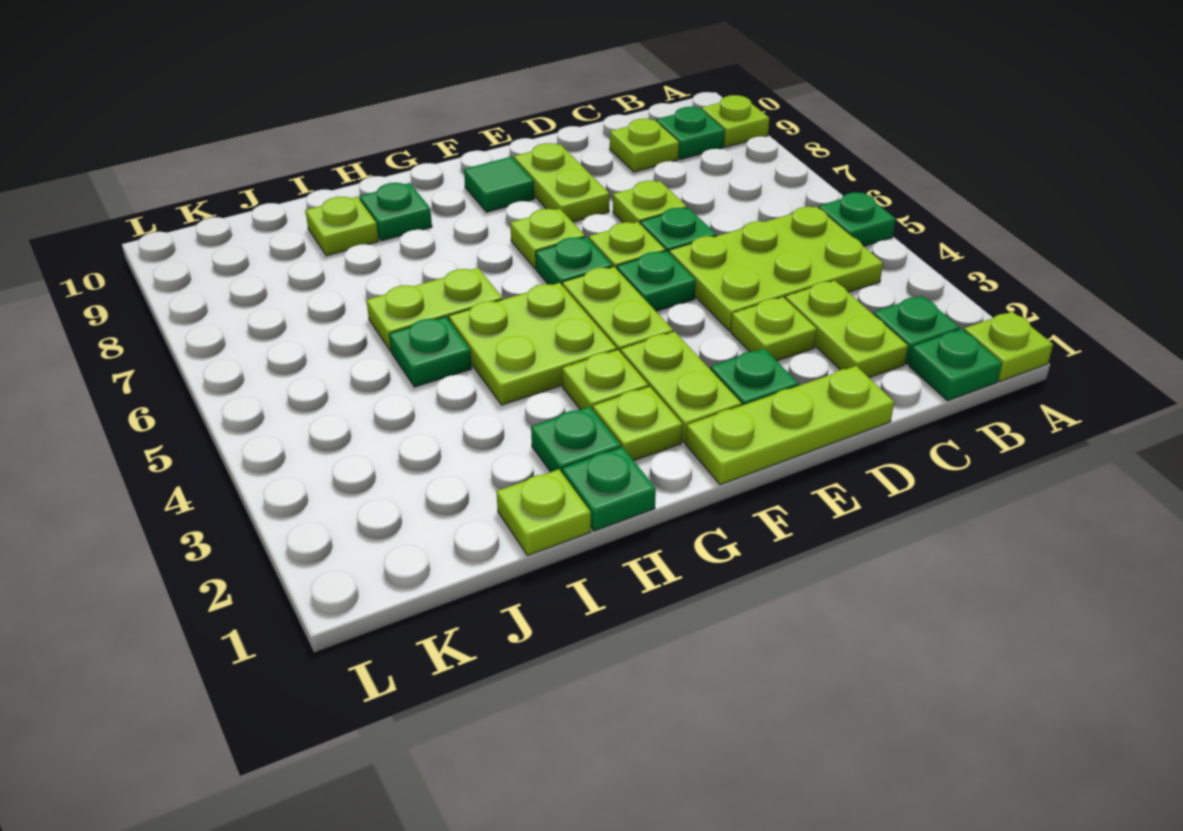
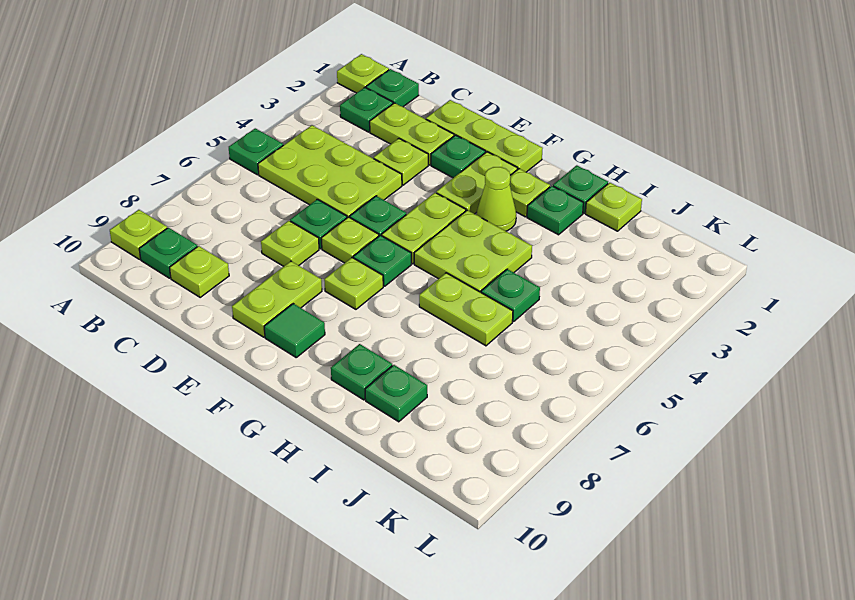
lime plate C2:C3 level 1 -> lime plate C2:D2 level 1
lime plate G3 level 1 -> lime cone G3 level 1
lime plate I9 level 1 -> green plate I9 level 1

